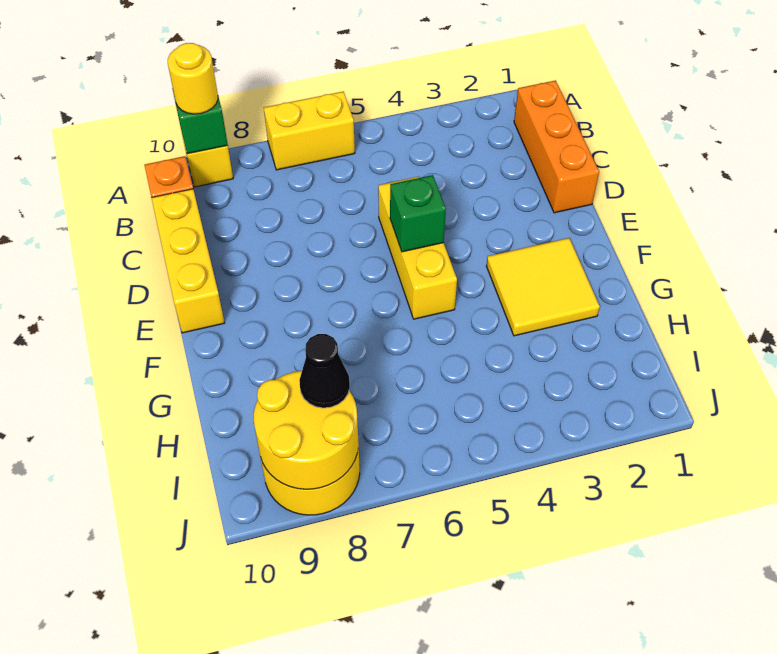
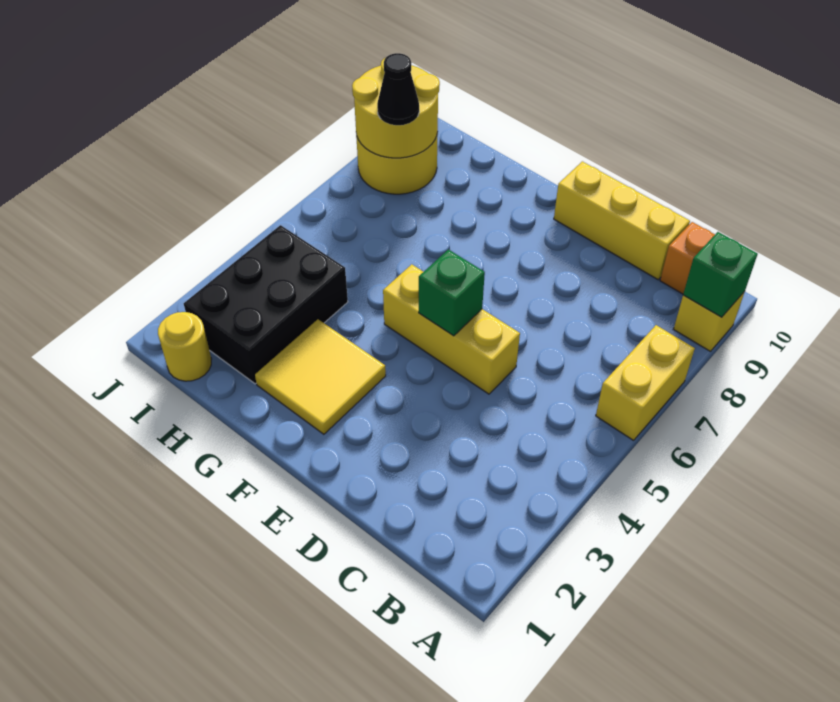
yellow round brick A9 level 3 -> yellow round brick I1 level 1
orange brick B1:D1 level 1 -> none
none -> black brick H2:I4 level 1

